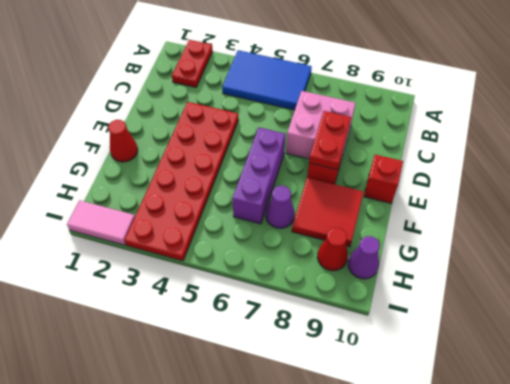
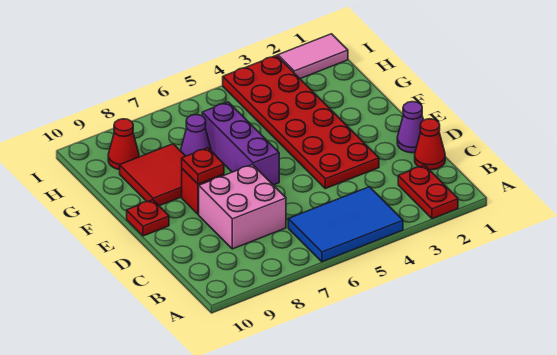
red plate D8:E8 level 2 -> red plate E8 level 2
red brick E10 level 1 -> red plate E10 level 1
red cone F1 level 1 -> red cone C1 level 1
purple cone H10 level 1 -> purple cone D1 level 1

